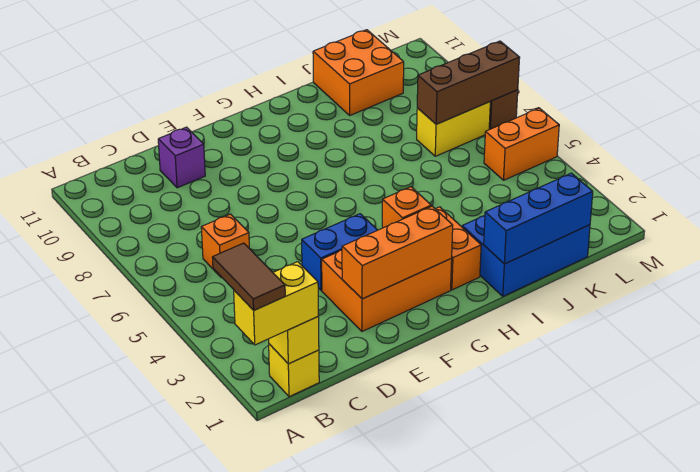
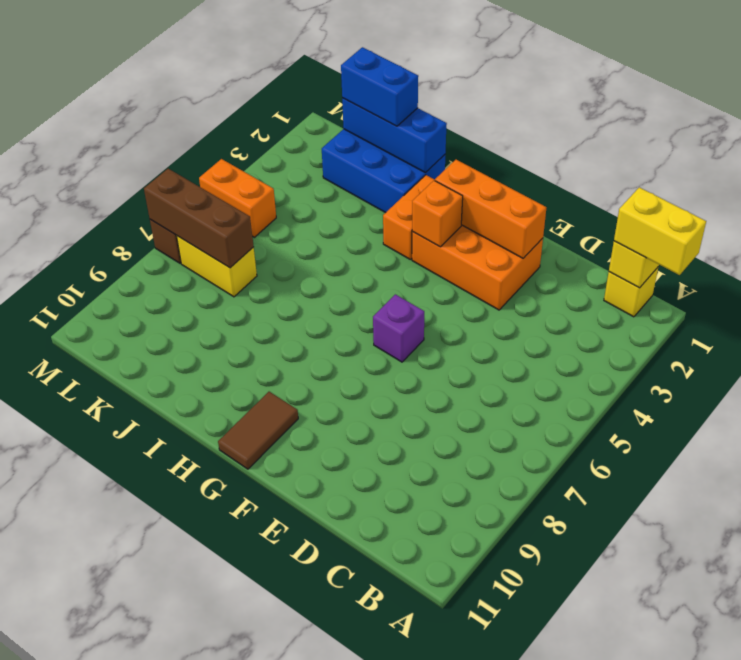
brown tile A1:A2 level 4 -> brown tile G10:G11 level 1
orange brick C6 level 1 -> none
purple brick D10 level 1 -> purple brick F6 level 1
blue brick E4:F4 level 1 -> blue brick J1:K1 level 3
orange brick J10:K11 level 1 -> none

